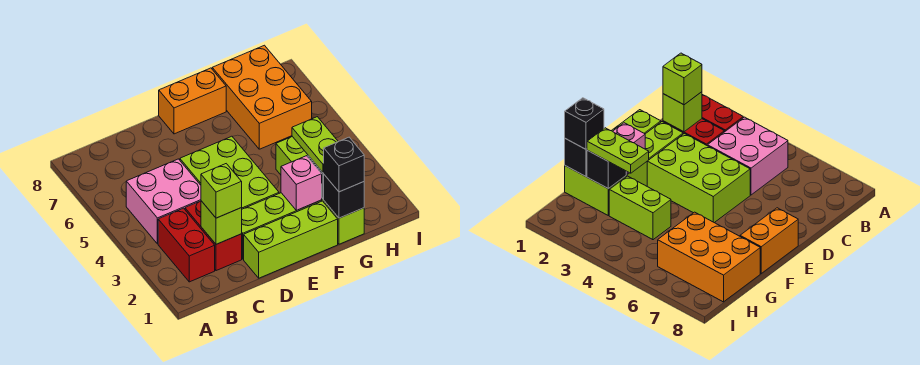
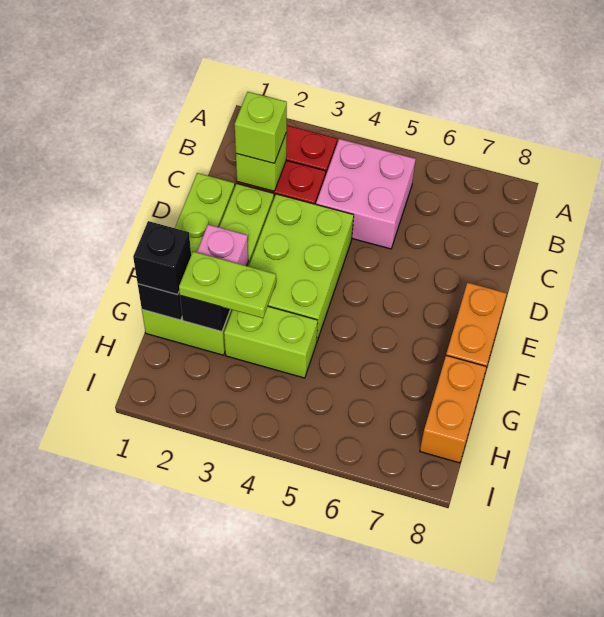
lime brick D3:E5 level 1 -> lime brick D3:F4 level 1
orange brick G6:H8 level 1 -> orange brick G8:H8 level 1

